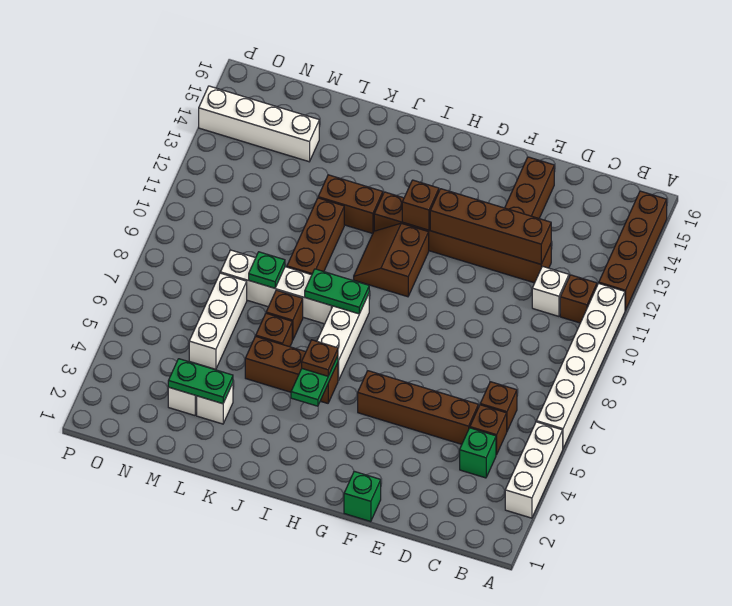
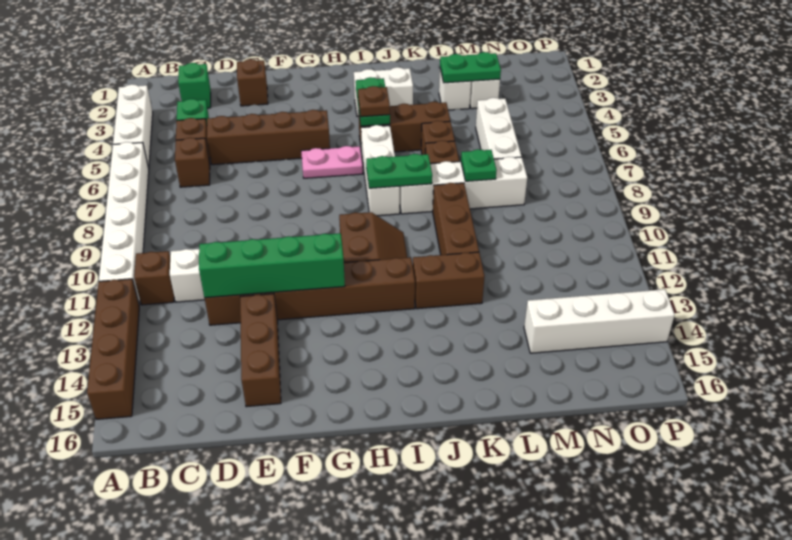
brown brick D12:G12 level 2 -> green brick D12:G12 level 2
green brick F1 level 1 -> green brick C2 level 1
none -> pink plate G6:H6 level 1
brown brick H12 level 2 -> brown brick E2 level 1
none -> white brick I3:J3 level 1

